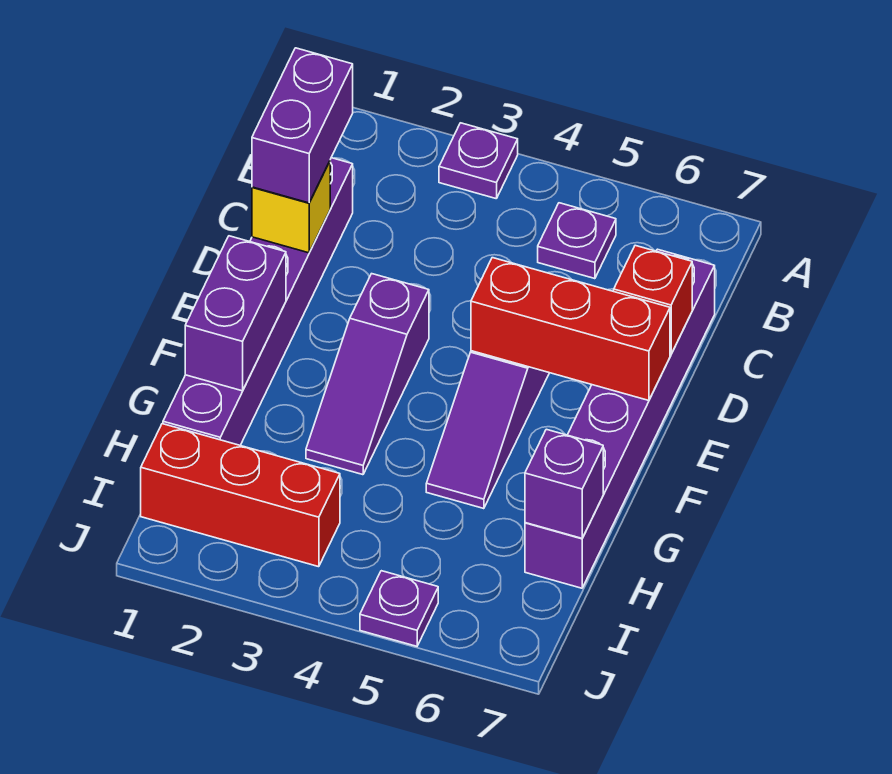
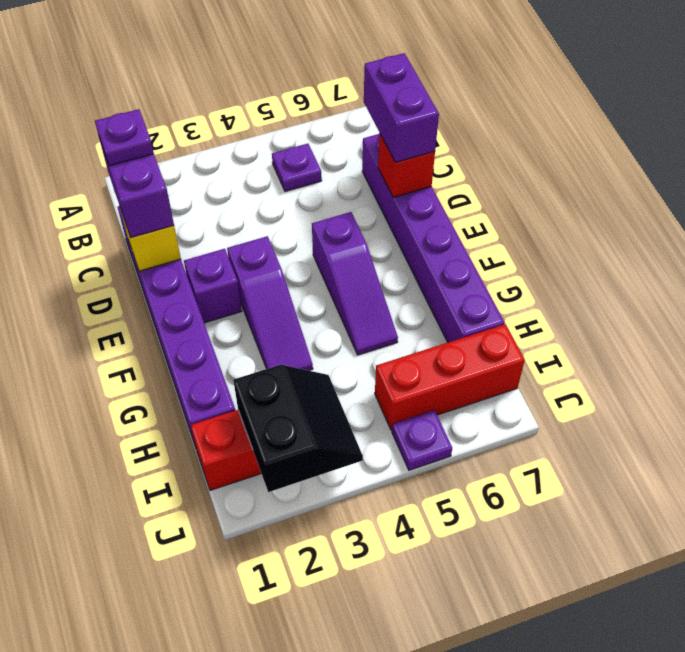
purple plate A3 level 1 -> purple plate C1 level 4
red brick E5:E7 level 2 -> red brick I5:I7 level 1
purple brick F1:G1 level 2 -> purple brick C7:D7 level 3
purple brick H7 level 2 -> purple brick E2 level 1
none -> black slope I2:J3 level 2 top 2

